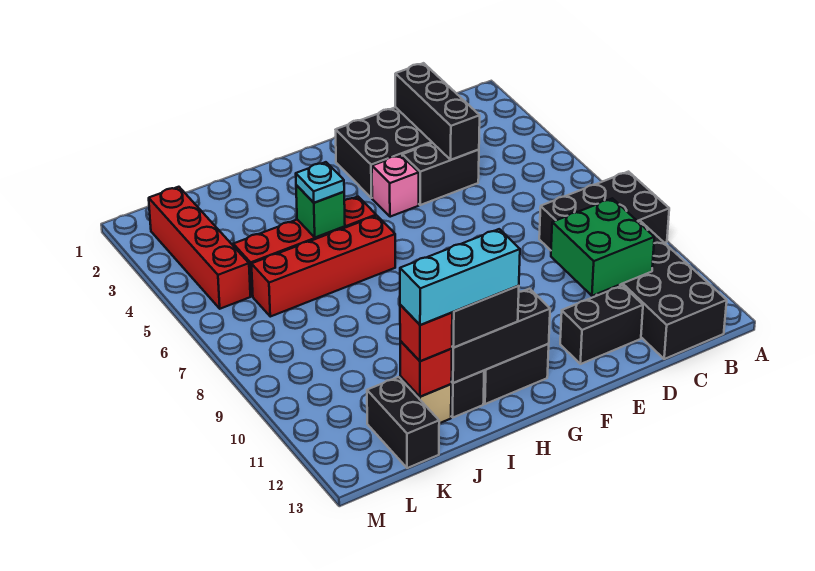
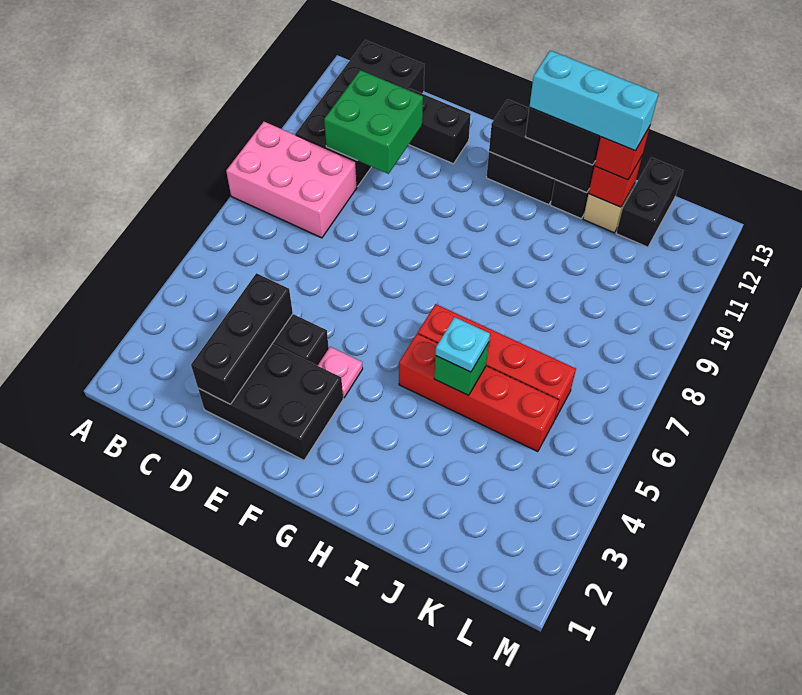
black brick A8:C9 level 1 -> pink brick A8:C9 level 1
pink brick F4 level 1 -> pink plate F4 level 1
red brick L2:L5 level 1 -> none

